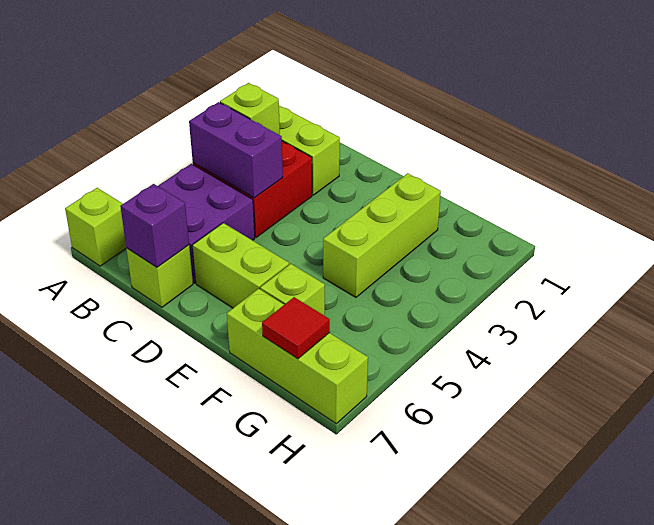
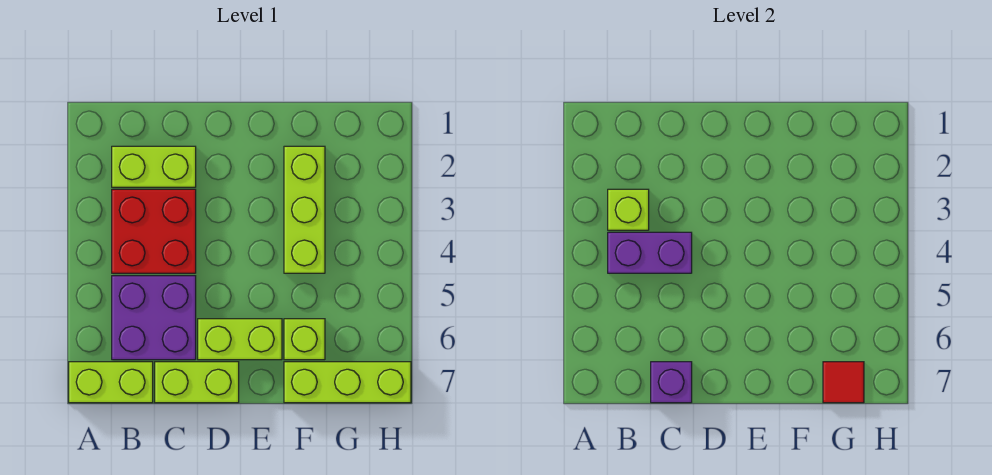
lime brick A7 level 1 -> lime brick A7:B7 level 1
lime brick C7 level 1 -> lime brick C7:D7 level 1

